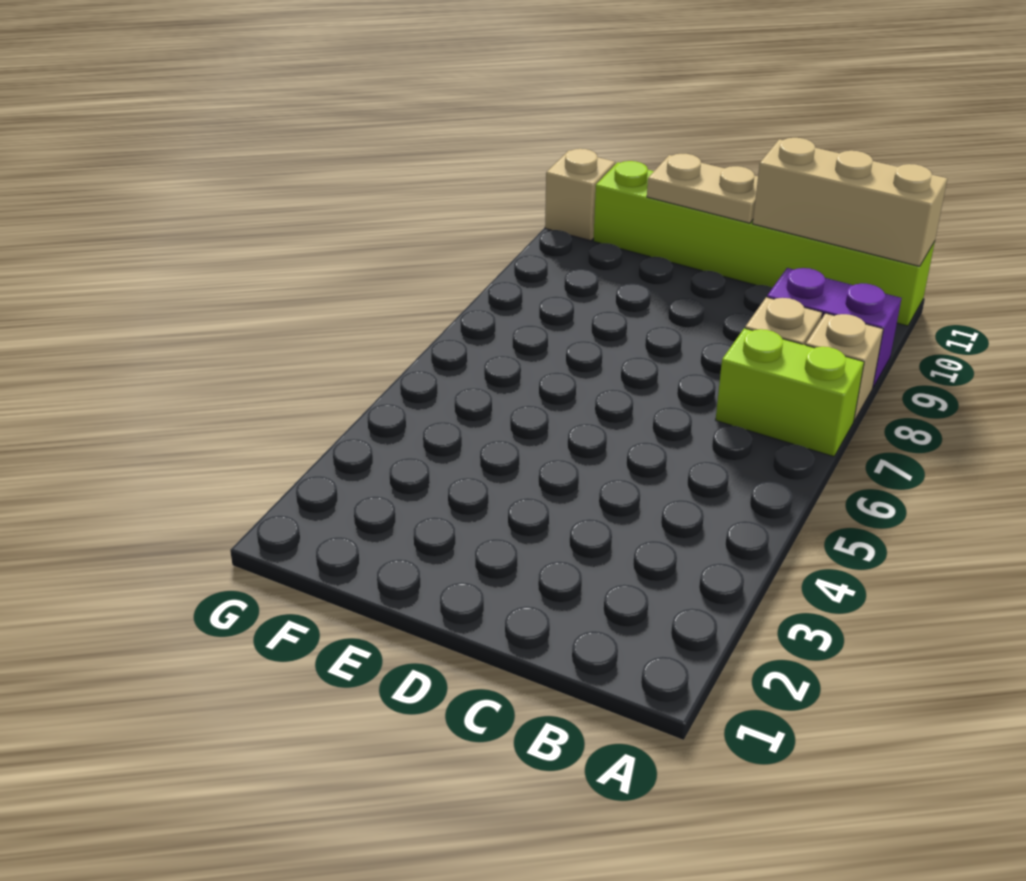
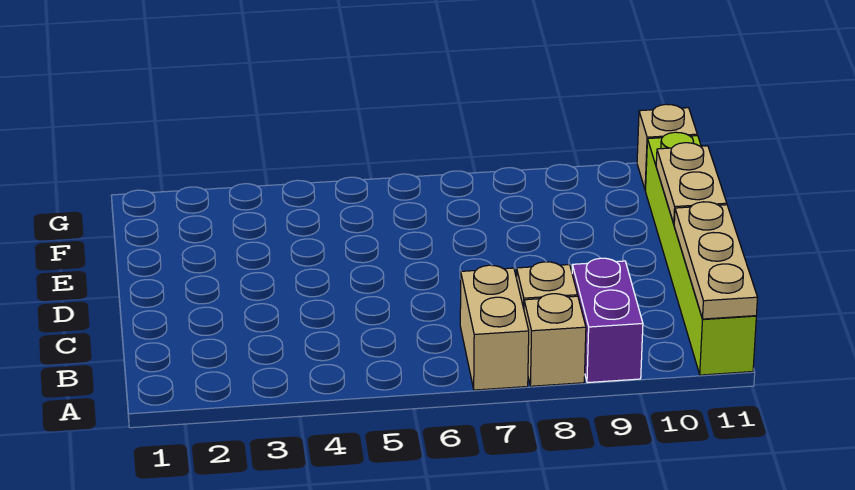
lime brick A7:B7 level 1 -> tan brick A7:B7 level 1
tan brick A11:C11 level 2 -> tan plate A11:C11 level 2

